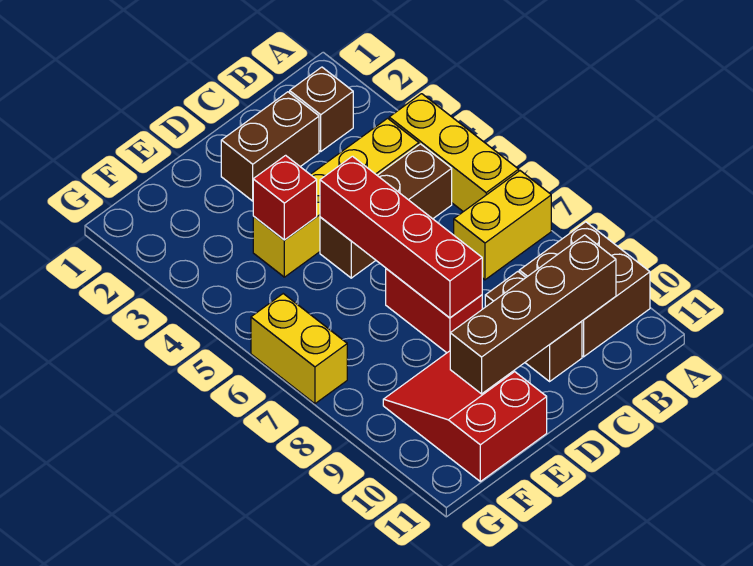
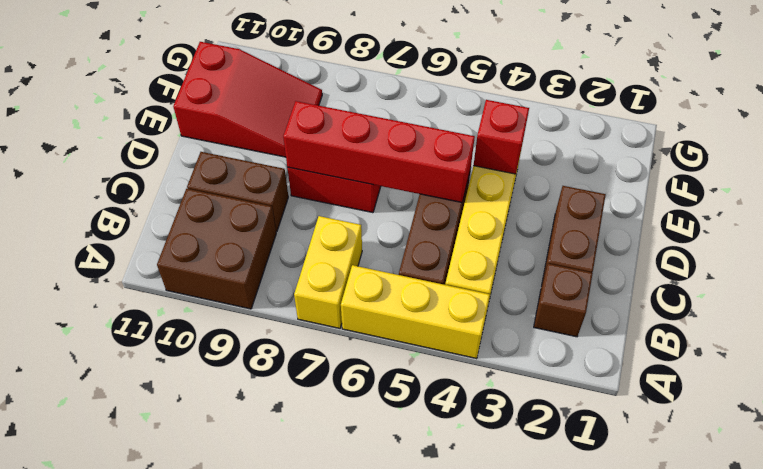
brown brick B10:E10 level 2 -> none
yellow brick G6:G7 level 1 -> none

